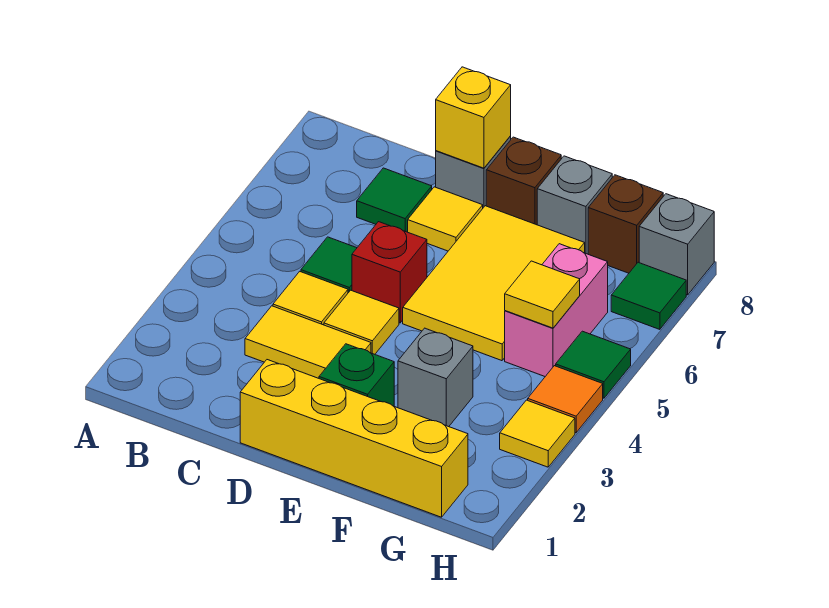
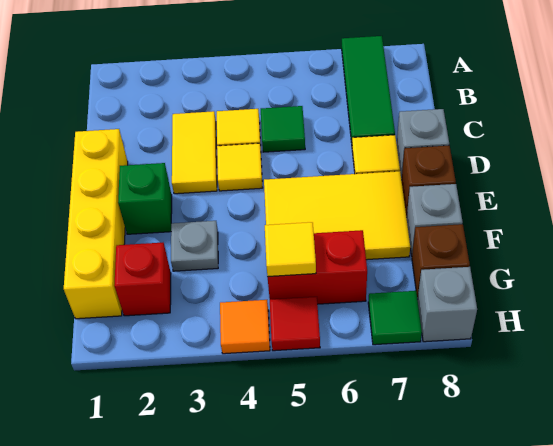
green tile C7 level 1 -> green tile A7:C7 level 1
red brick D5 level 1 -> red brick G2 level 1
yellow brick D8 level 2 -> none
grey brick F3 level 1 -> grey plate F3 level 1
pink brick G5:G6 level 1 -> red brick G5:G6 level 1
yellow tile H3 level 1 -> none
green tile H5 level 1 -> red tile H5 level 1

